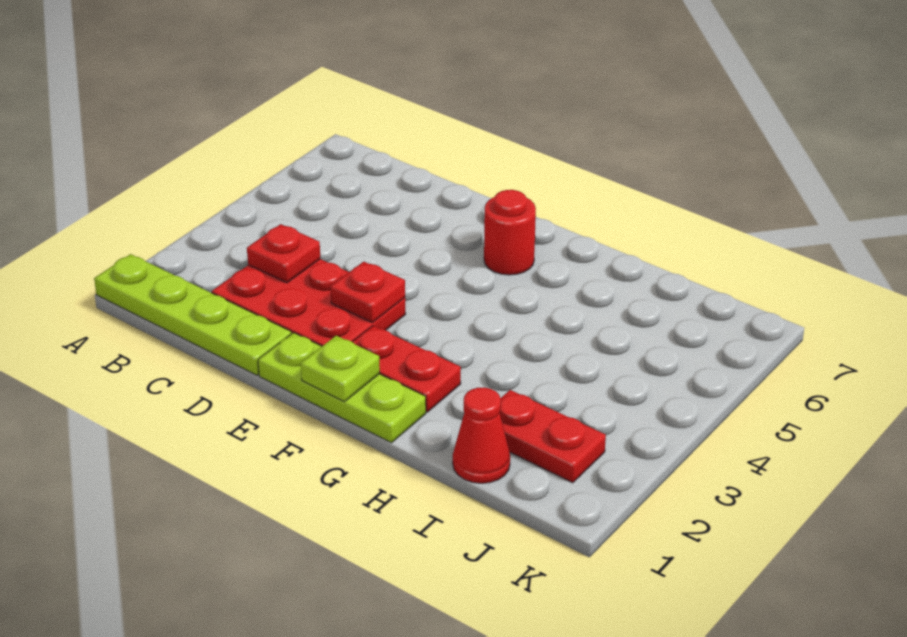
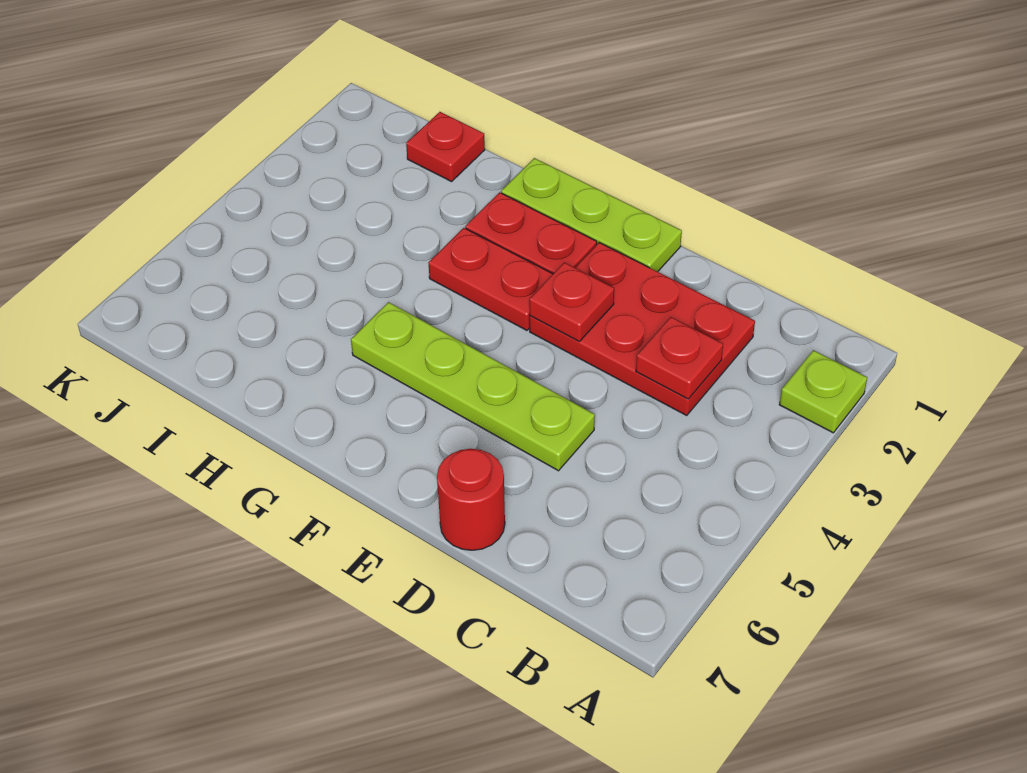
lime plate A1:D1 level 1 -> lime plate D5:G5 level 1
lime plate F1 level 2 -> lime plate A2 level 1
red round brick F6 level 1 -> red round brick D7 level 1
red cone I1 level 1 -> red plate I1 level 1
red plate I2:J2 level 1 -> red plate F3:G3 level 1

